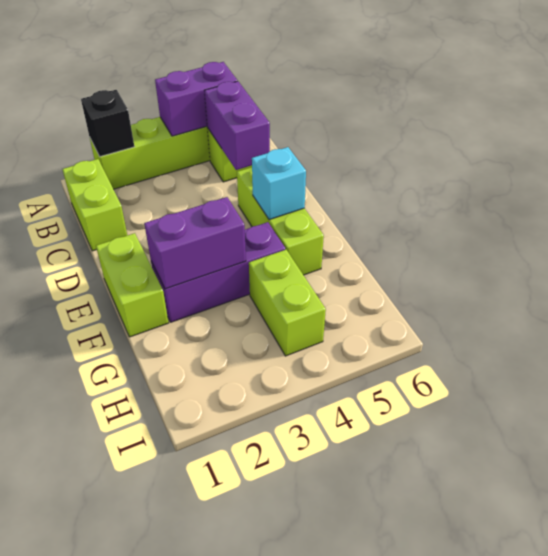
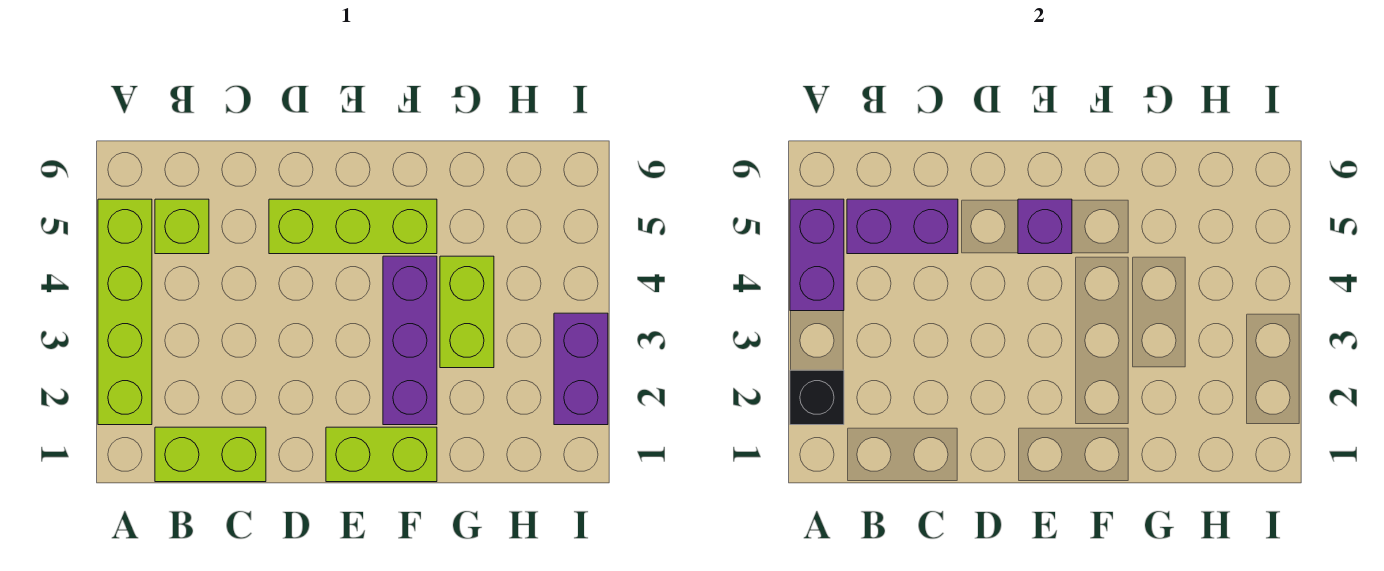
cyan brick E5 level 2 -> purple brick E5 level 2
purple brick F2:F3 level 2 -> purple brick I2:I3 level 1
lime brick G4:H4 level 1 -> lime brick G3:G4 level 1

